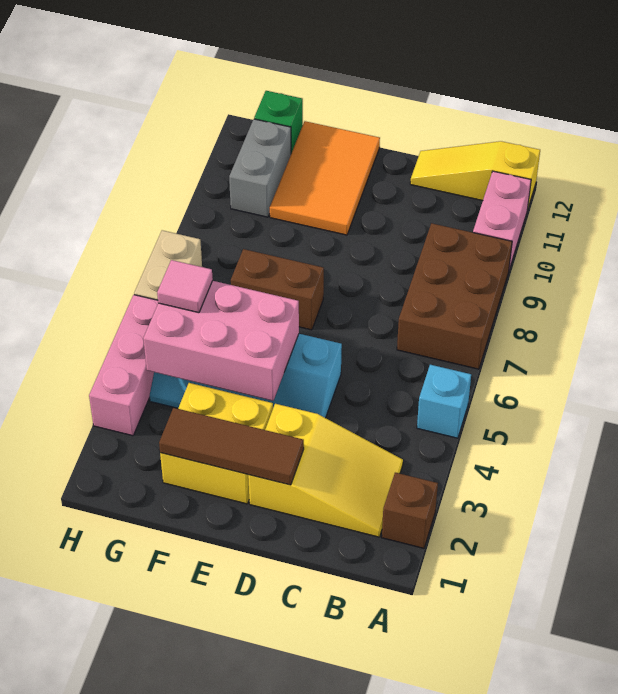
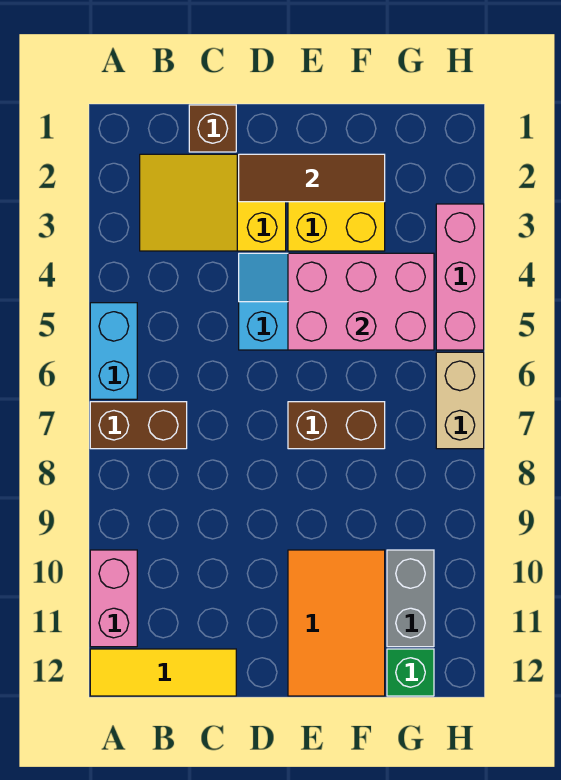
brown brick A2 level 1 -> brown brick C1 level 1
cyan brick A5 level 1 -> cyan brick A5:A6 level 1
brown brick A7:B9 level 1 -> brown brick A7:B7 level 1
yellow slope A12:C12 level 1 top A -> yellow tile A12:C12 level 1
pink tile G5 level 3 -> none

